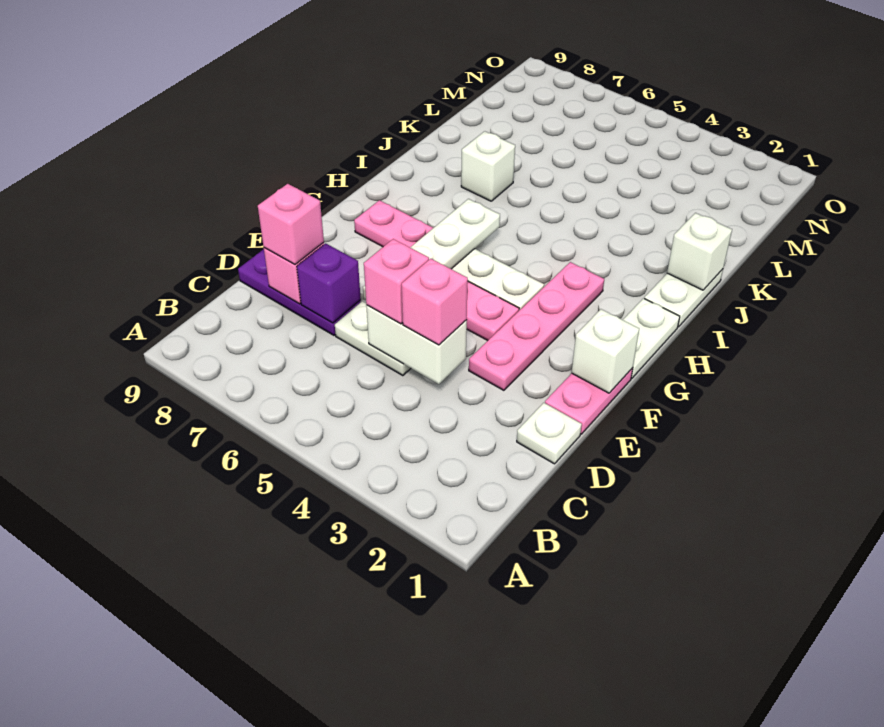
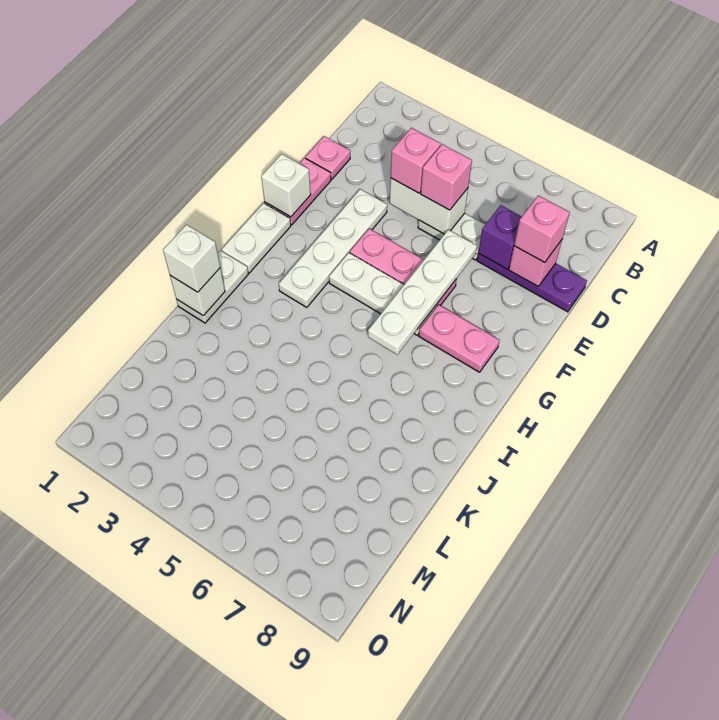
white plate D1 level 1 -> pink plate D1 level 1
pink plate E3:H3 level 1 -> white plate E3:H3 level 1
white brick J7 level 1 -> white brick J1 level 3

